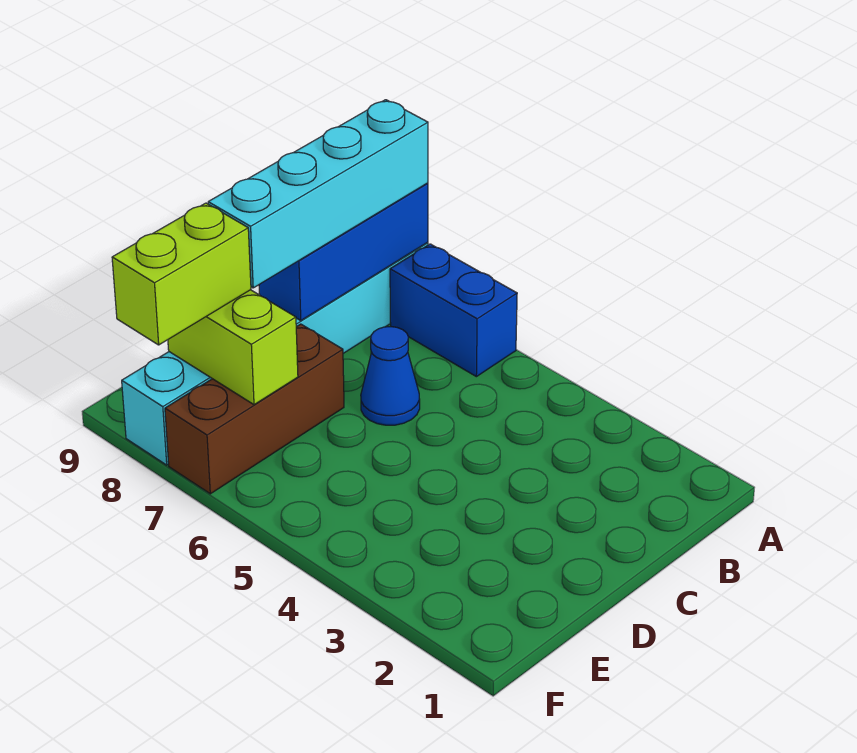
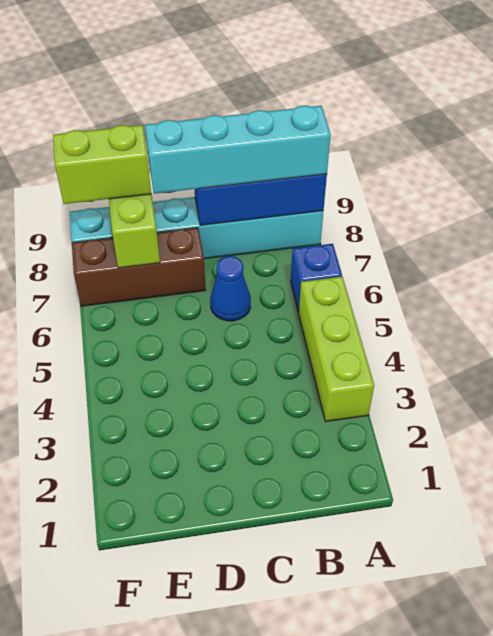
none -> lime brick A3:A5 level 1
blue brick A6:A7 level 1 -> blue brick A6 level 1

